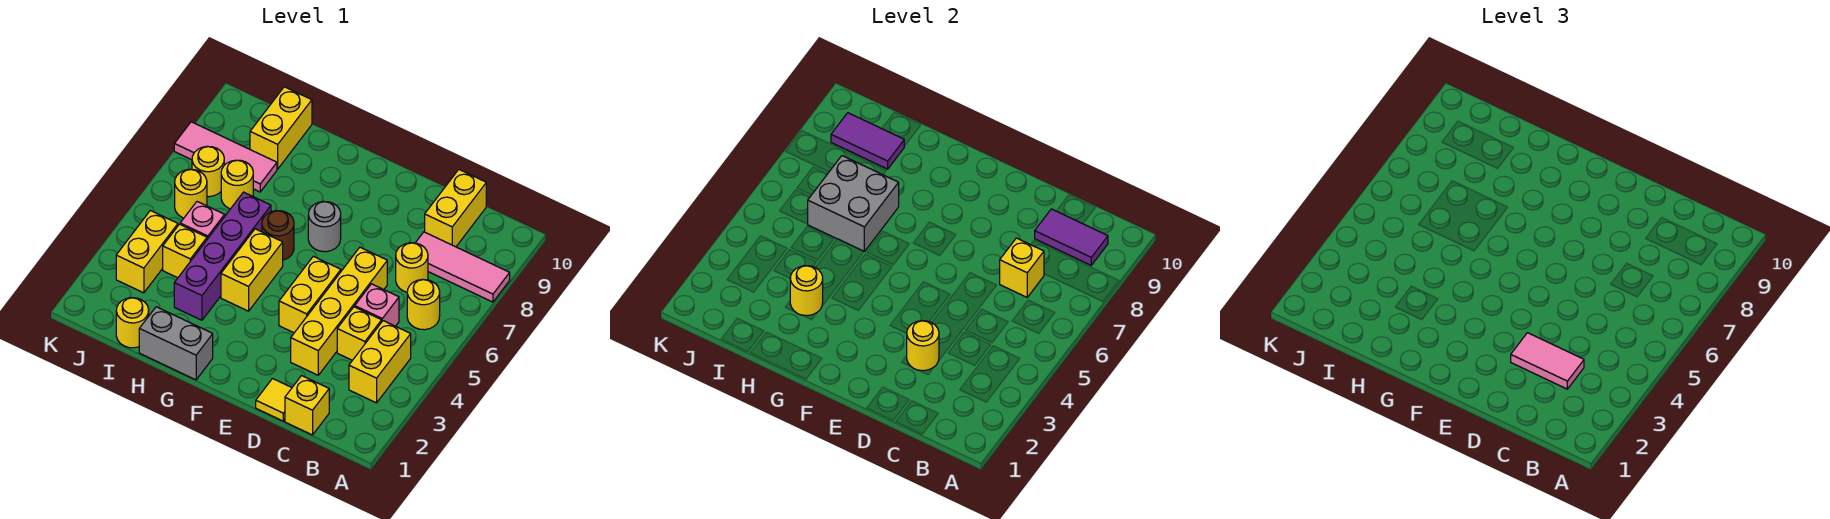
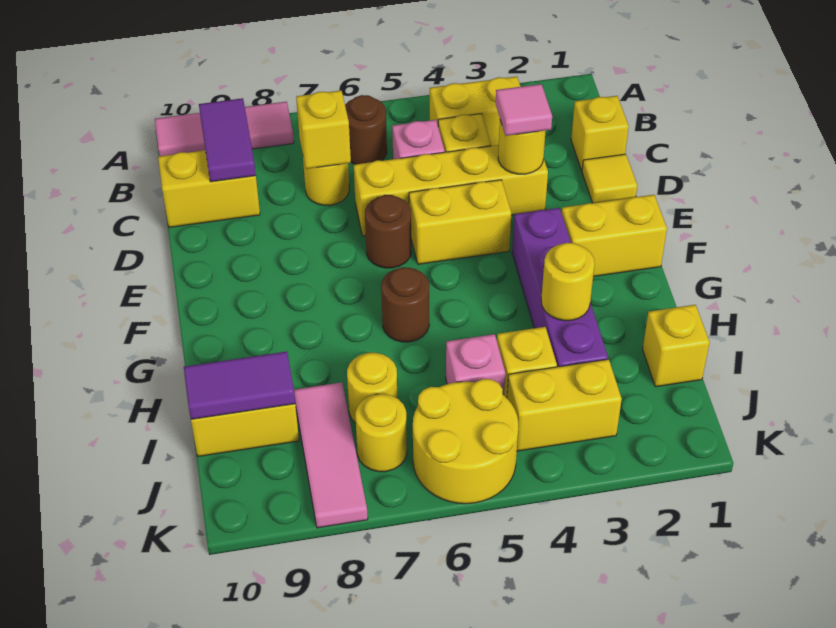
pink tile A8:C8 level 1 -> pink tile A8:A10 level 1
yellow round brick B6 level 1 -> brown round brick B6 level 1
pink tile C3:D3 level 3 -> pink tile D3 level 3
none -> brown round brick E6 level 1
grey round brick F7 level 1 -> none
grey brick G1:H1 level 1 -> none
yellow brick G4:G5 level 1 -> yellow brick F1:F2 level 1
purple brick H3:H6 level 1 -> purple brick F3:I3 level 1
grey brick H6:I7 level 2 -> none
yellow round brick I1 level 1 -> yellow brick I1 level 1
purple tile I9:J9 level 2 -> purple tile I9:I10 level 2
yellow round brick J6 level 1 -> yellow round brick J5:K6 level 1

